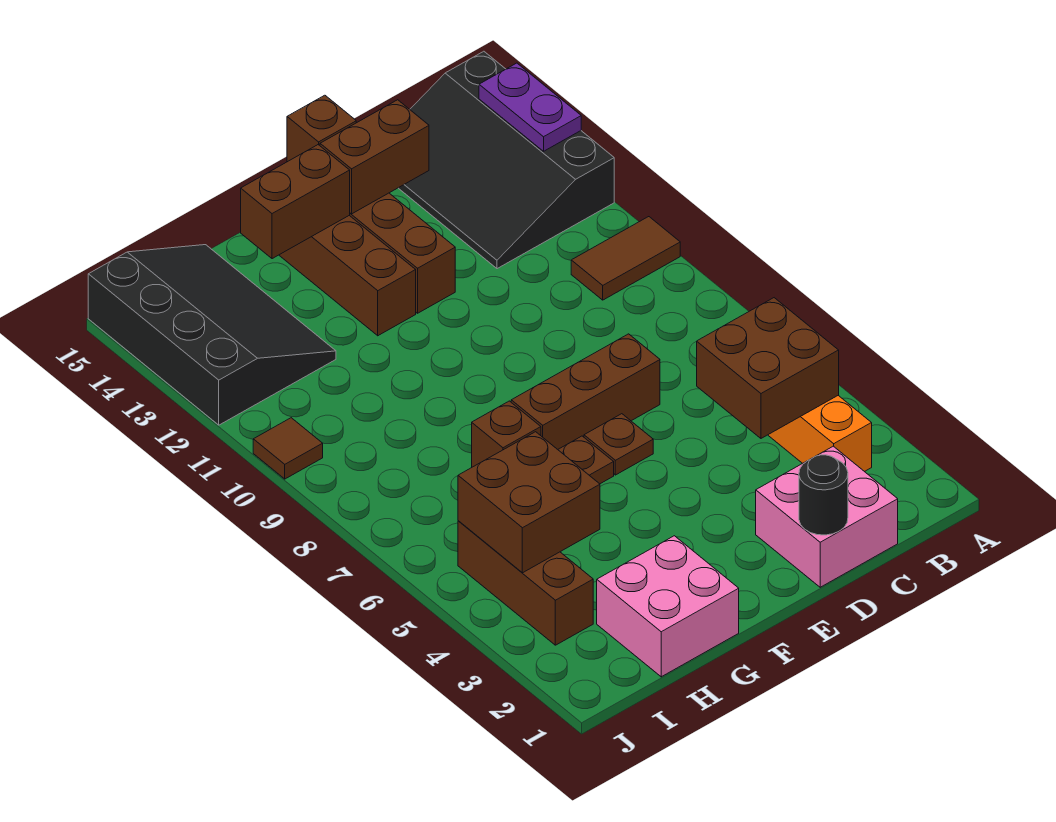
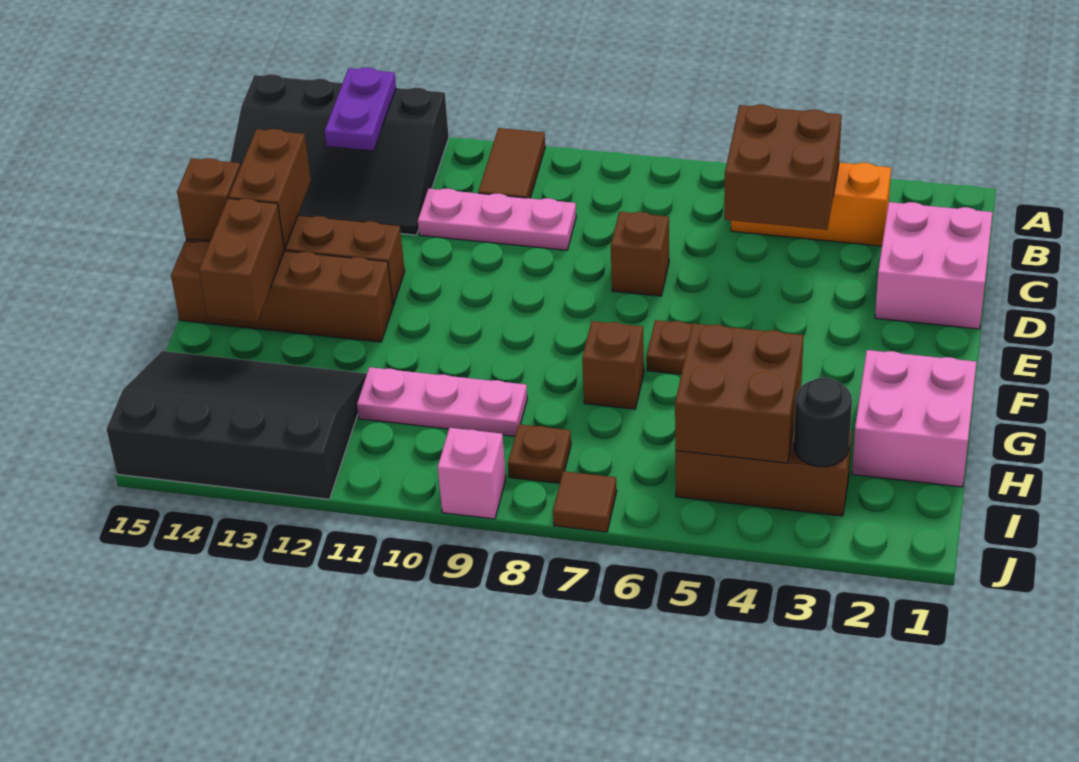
purple plate A13:A14 level 2 -> purple plate A13:B13 level 2
none -> pink plate C9:C11 level 1
black round brick D1 level 2 -> black round brick I3 level 2
brown brick D7:F7 level 1 -> brown brick D7 level 1
brown plate E6 level 1 -> brown plate I8 level 1
none -> pink plate H9:H11 level 1
none -> pink brick J9 level 1
brown tile J10 level 1 -> brown tile J7 level 1

